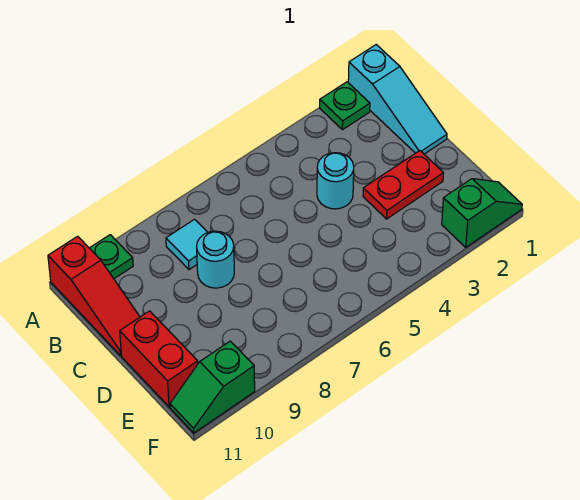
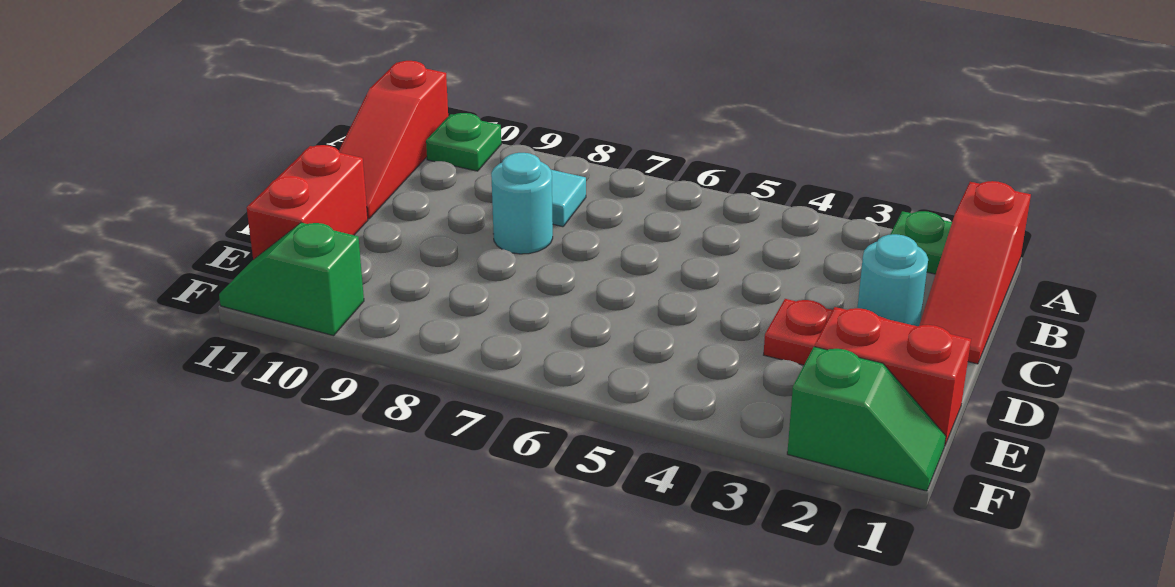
cyan slope A1:C1 level 1 top A -> red slope A1:C1 level 1 top A
cyan round brick C4 level 1 -> cyan round brick C2 level 1
none -> red brick E1:E2 level 1

